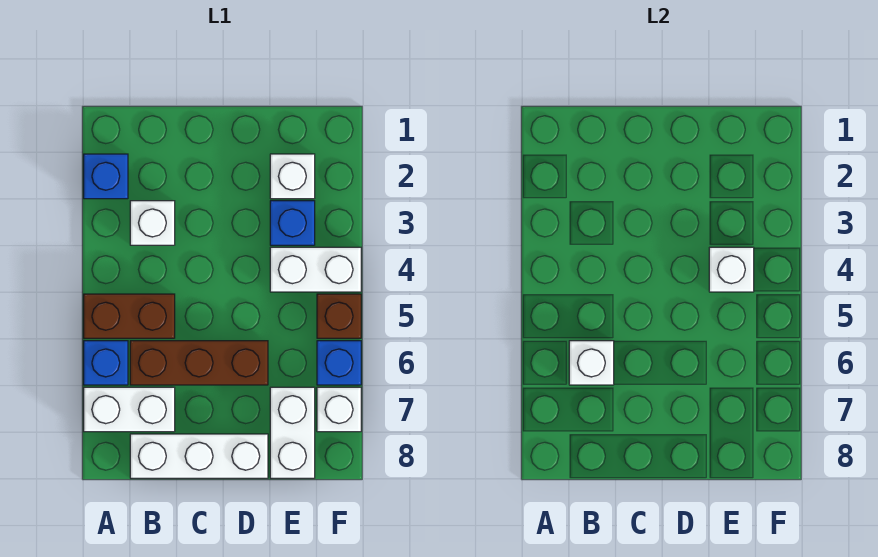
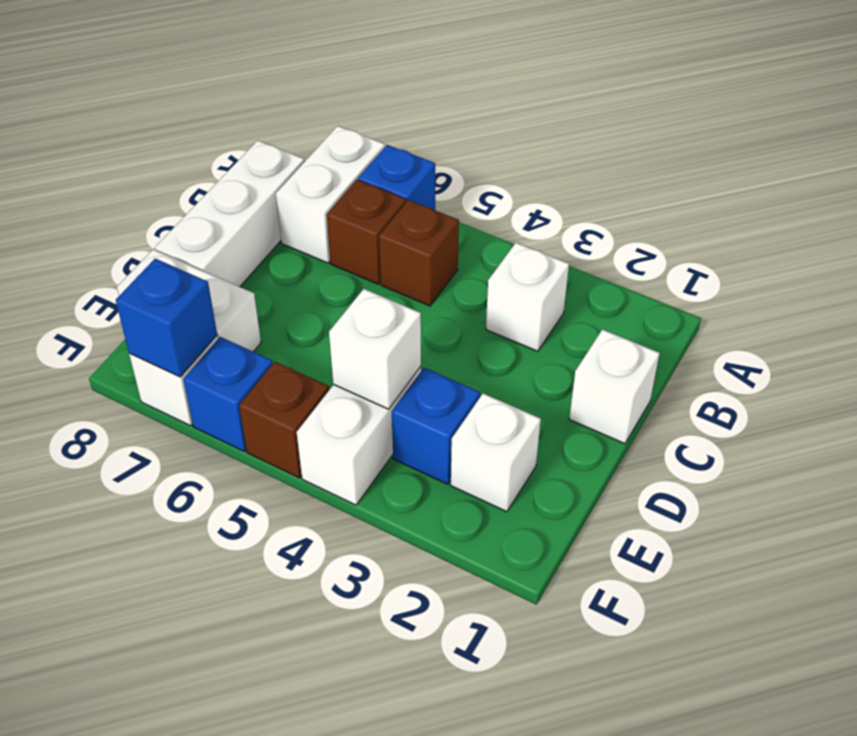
blue brick A2 level 1 -> blue brick F7 level 2
brown brick A5:B5 level 1 -> brown brick B5 level 1
brown brick B6:D6 level 1 -> brown brick B6 level 1
white brick B6 level 2 -> white brick C1 level 1

